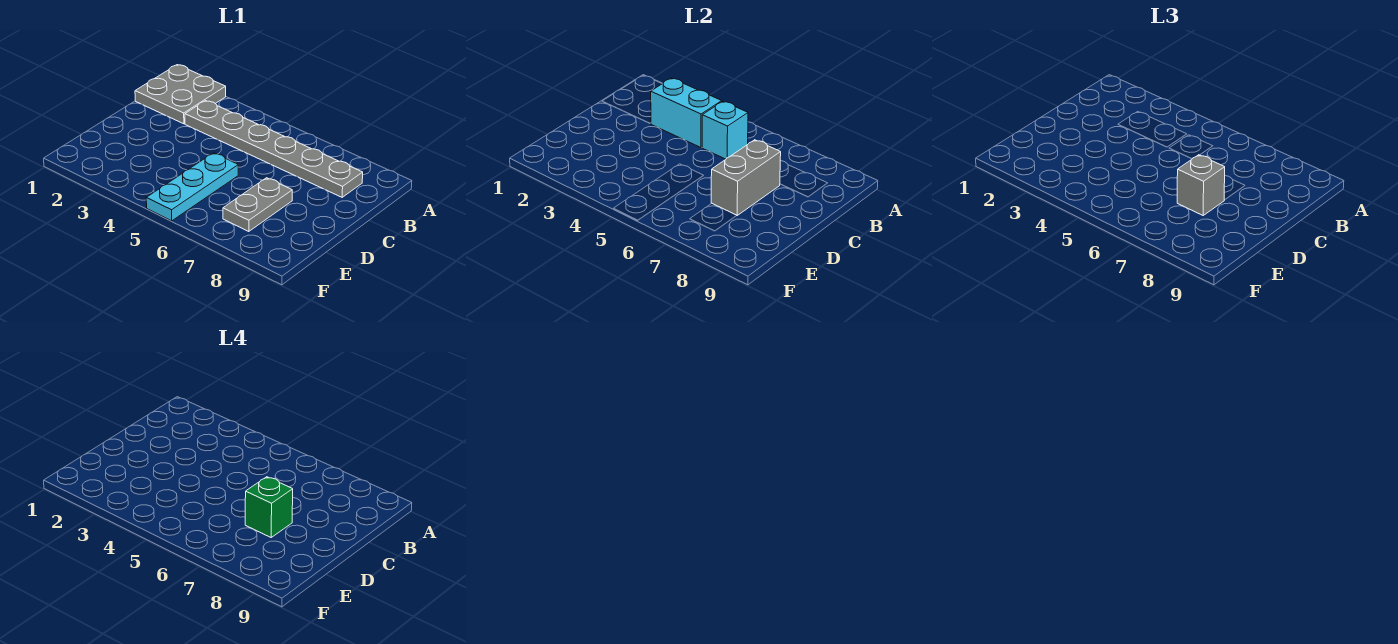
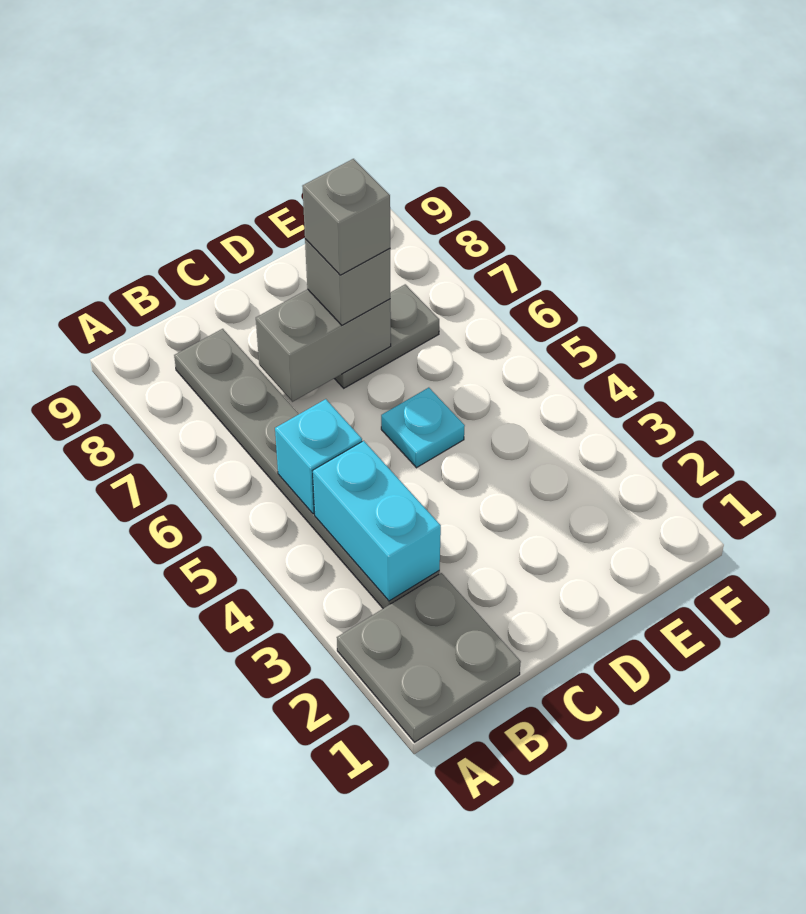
cyan plate D5:F5 level 1 -> cyan plate D5 level 1
green brick D7 level 4 -> grey brick D7 level 4

